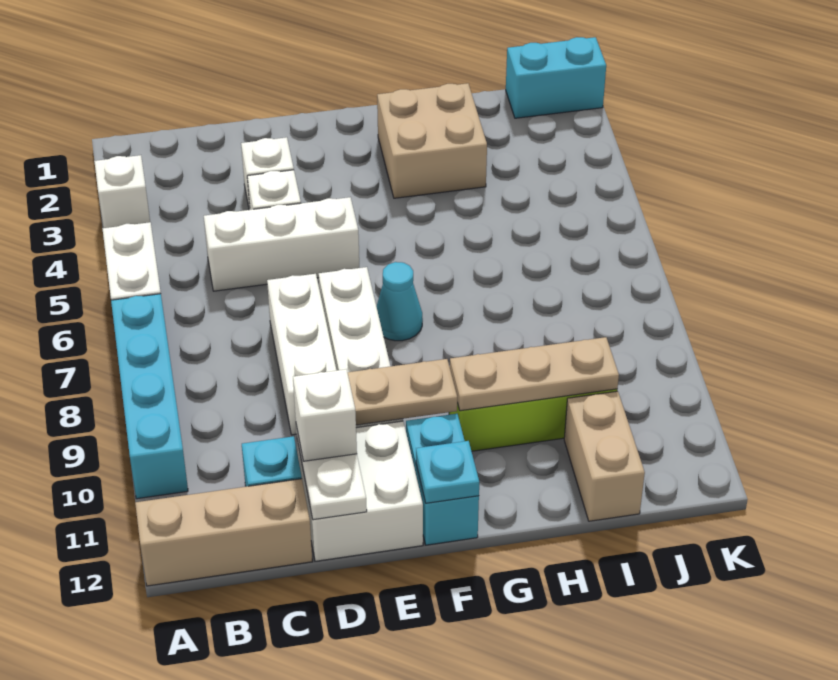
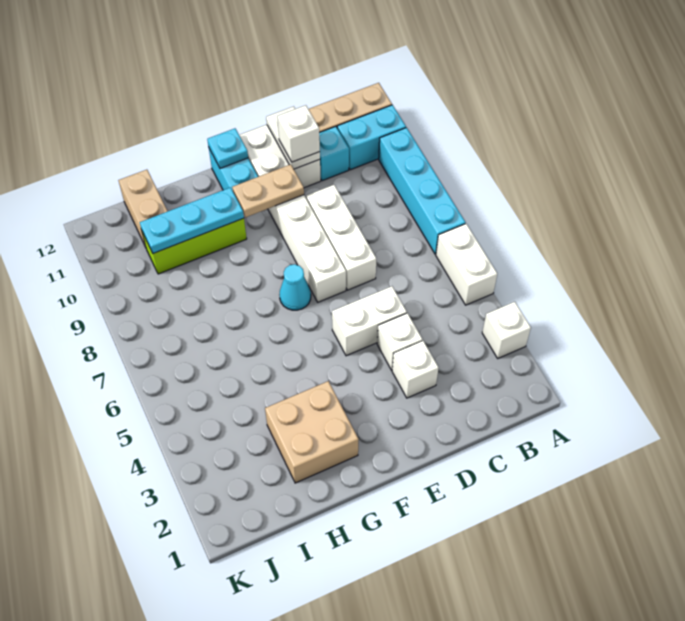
white brick C5:E5 level 1 -> white brick D5:E5 level 1
tan plate G10:I10 level 2 -> cyan plate G10:I10 level 2
cyan brick J1:K1 level 1 -> cyan brick A11:B11 level 1

